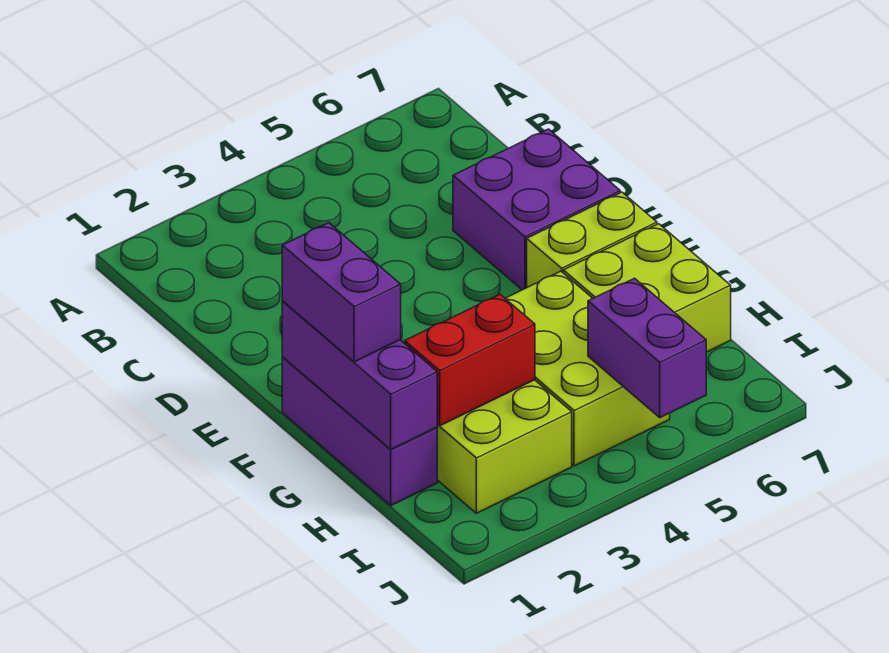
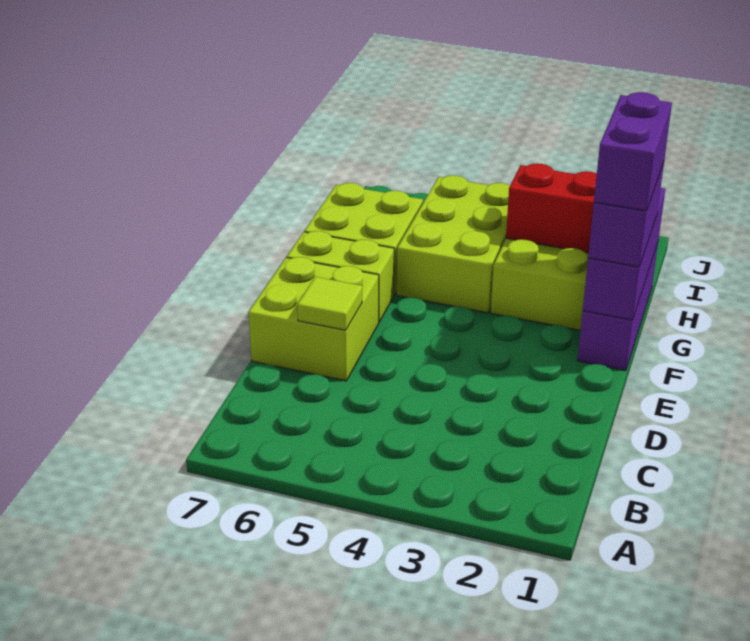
purple brick D6:E7 level 1 -> lime brick D6:E7 level 1
none -> lime tile D6 level 2
purple brick I5:J5 level 2 -> purple brick F1:G1 level 4

